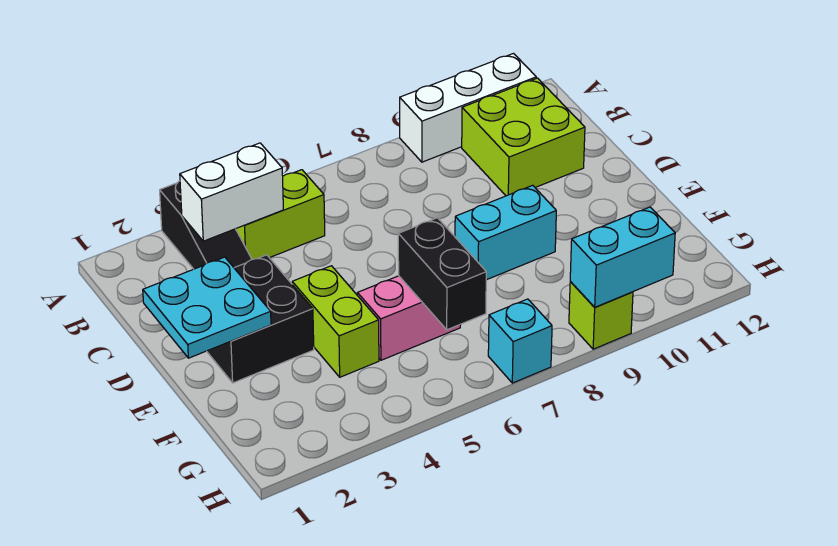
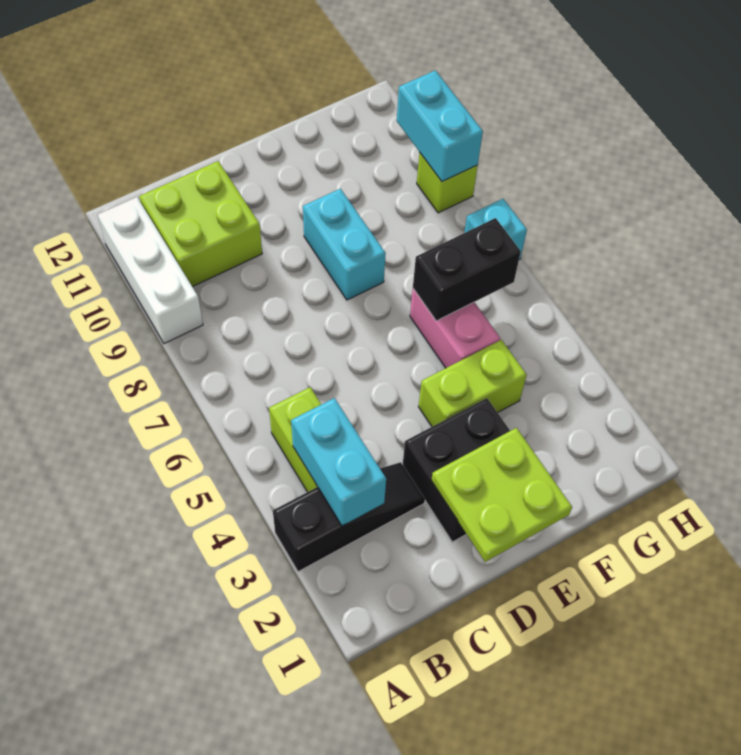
white brick B3:B4 level 2 -> cyan brick B3:B4 level 2
cyan plate D1:E2 level 2 -> lime plate D1:E2 level 2

